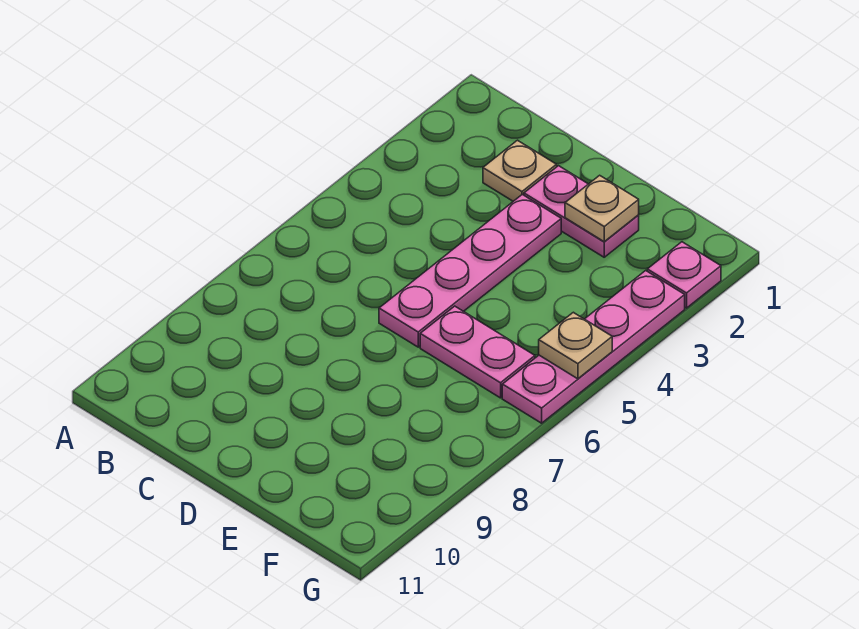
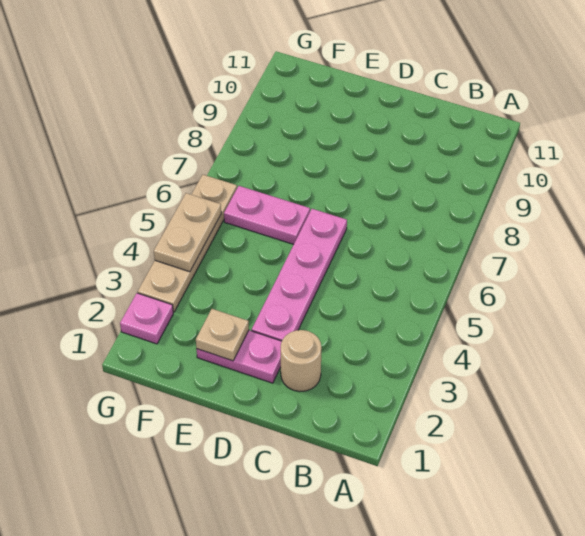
tan plate C2 level 1 -> tan round brick C2 level 1
pink plate G3:G6 level 1 -> tan plate G3:G6 level 1
tan plate G5 level 2 -> tan plate G4:G5 level 2

